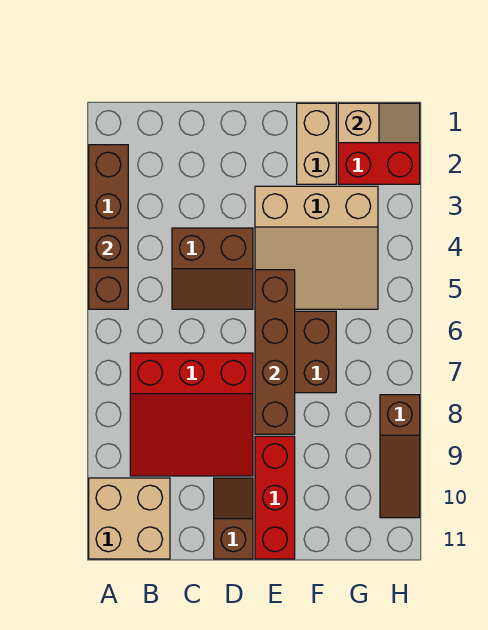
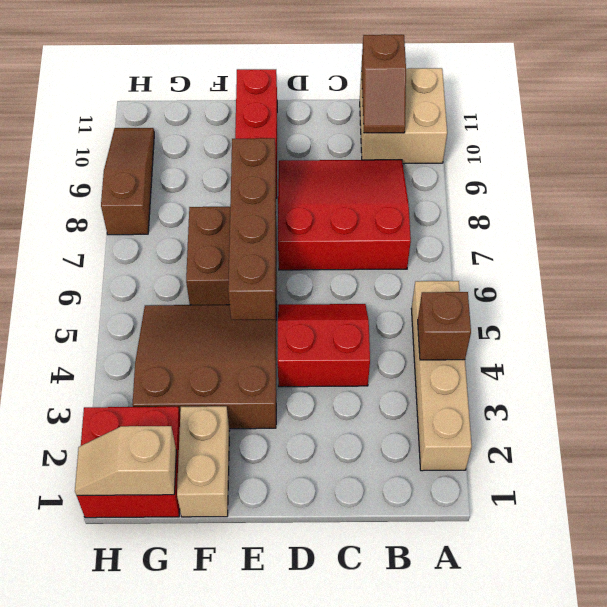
brown brick A2:A5 level 1 -> tan brick A2:A5 level 1
brown slope C4:D5 level 1 top 4 -> red slope C4:D5 level 1 top 4
brown slope D10:D11 level 1 top 11 -> brown slope B10:B11 level 2 top 11
tan slope E3:G5 level 1 top 3 -> brown slope E3:G5 level 1 top 3

